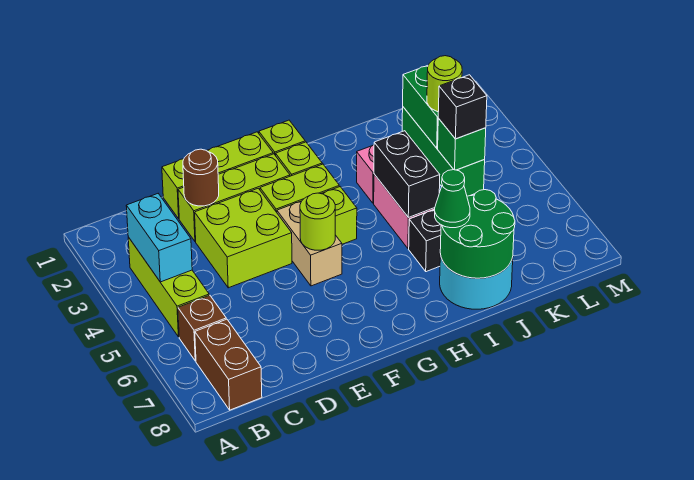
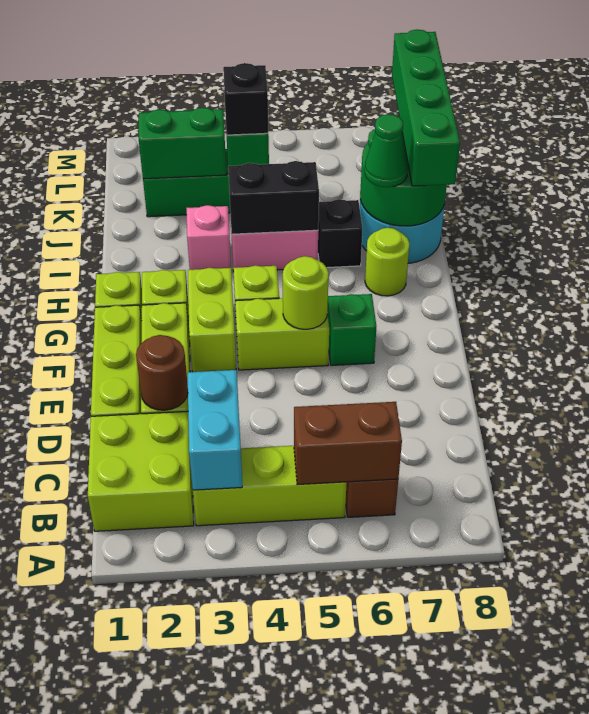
cyan brick B3:B4 level 2 -> cyan brick B3:C3 level 2
brown brick B7:B8 level 1 -> brown brick B5:B6 level 2
lime brick D3:E4 level 1 -> lime brick B1:C2 level 1
tan brick F4:F5 level 1 -> lime brick F4:F5 level 1
none -> green brick F6 level 1
none -> green brick I8:L8 level 3
lime round brick K3 level 3 -> lime round brick H7 level 1

